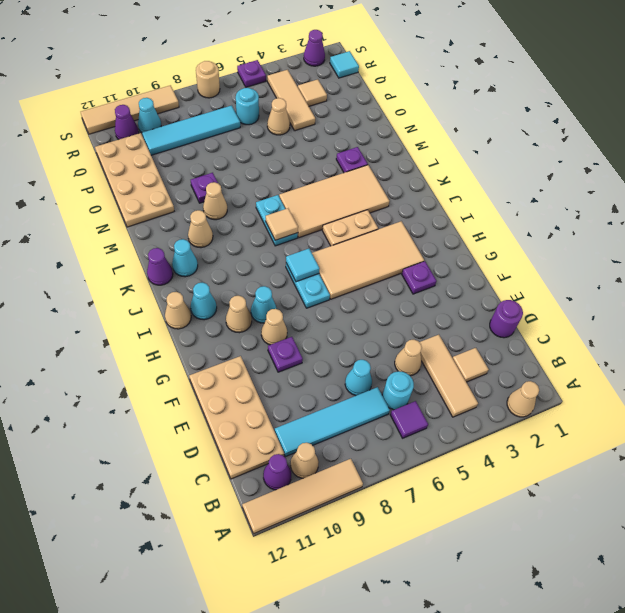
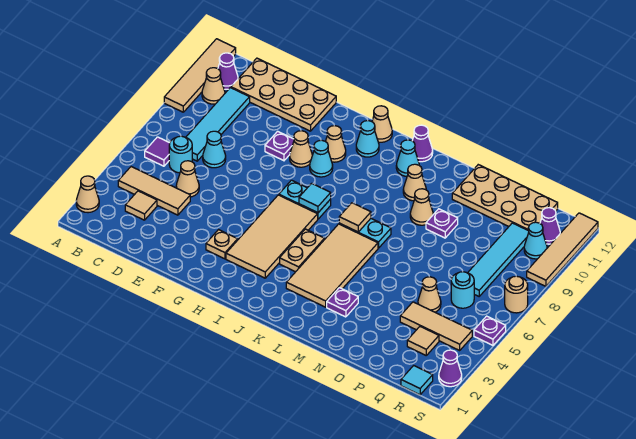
purple round brick D1 level 1 -> none
purple plate G3 level 1 -> tan plate G3 level 1

